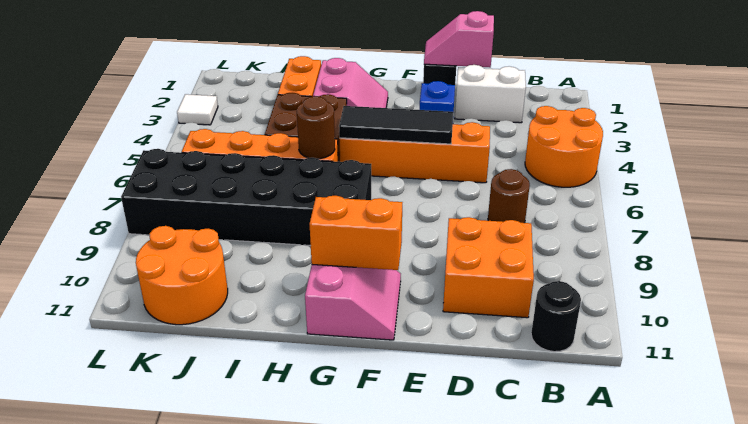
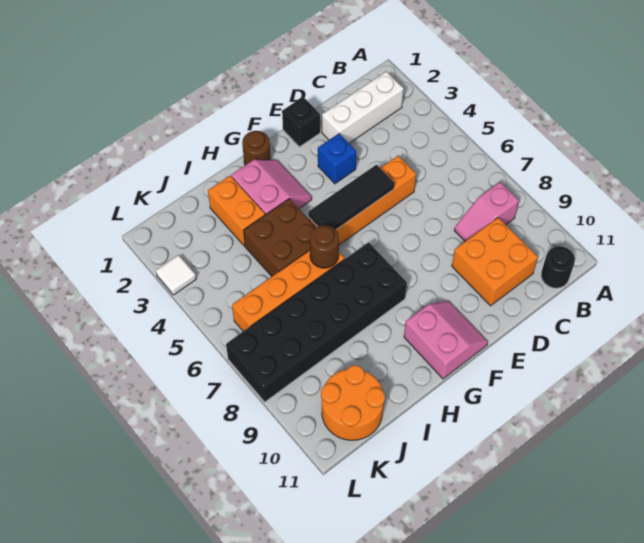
orange round brick A4:B5 level 1 -> none
white brick C2:D2 level 1 -> white brick B2:D2 level 1
brown round brick C7 level 1 -> brown round brick G1 level 1
pink slope D1:E1 level 2 top D -> pink slope B8:C8 level 1 top B
orange brick F10:G10 level 2 -> none

